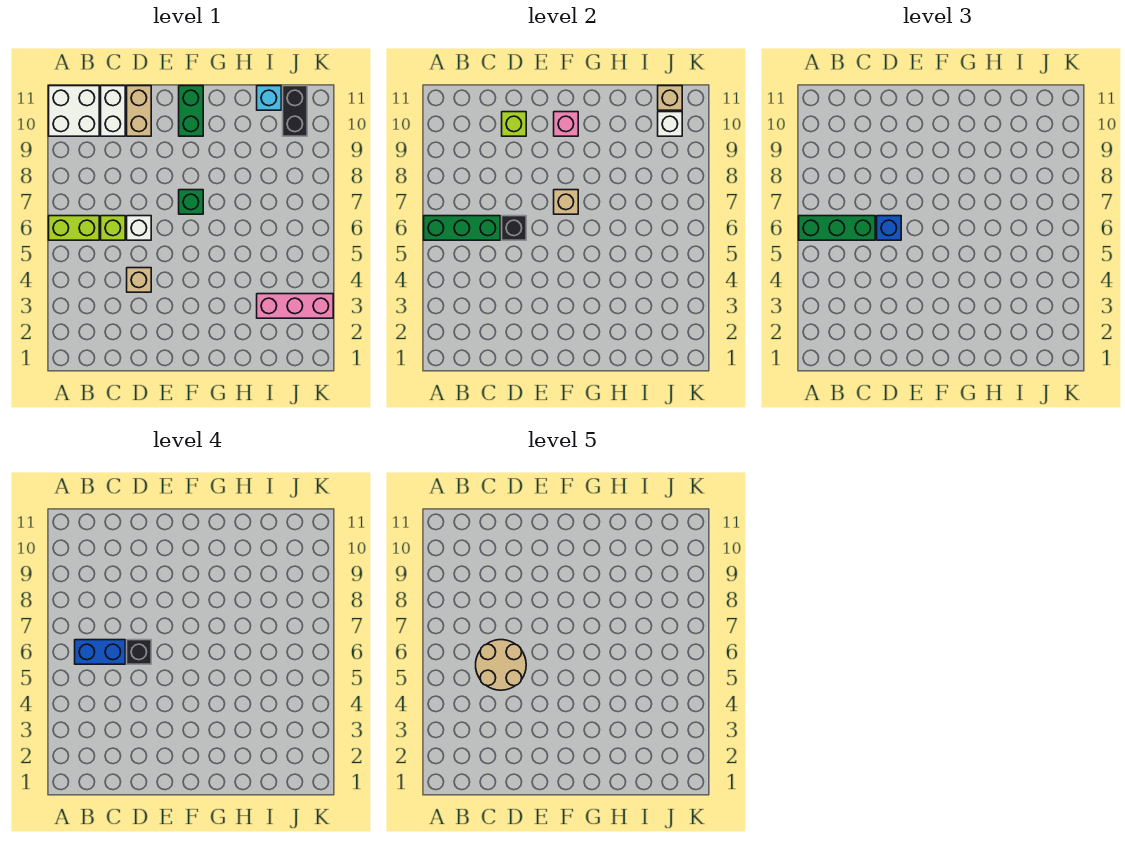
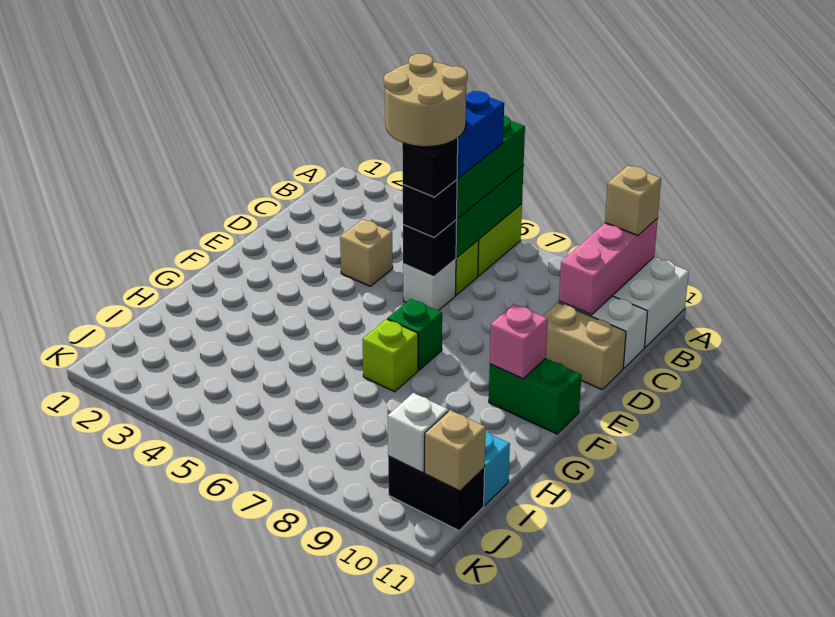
blue brick D6 level 3 -> black brick D6 level 3
lime brick D10 level 2 -> lime brick G7 level 1
tan brick F7 level 2 -> tan brick A10 level 3
pink brick I3:K3 level 1 -> pink brick A10:C10 level 2

